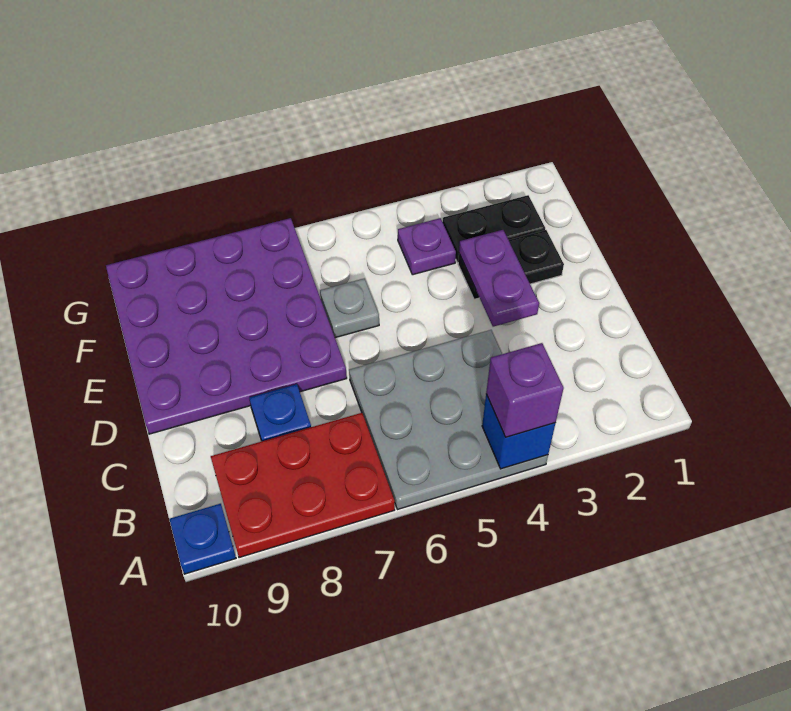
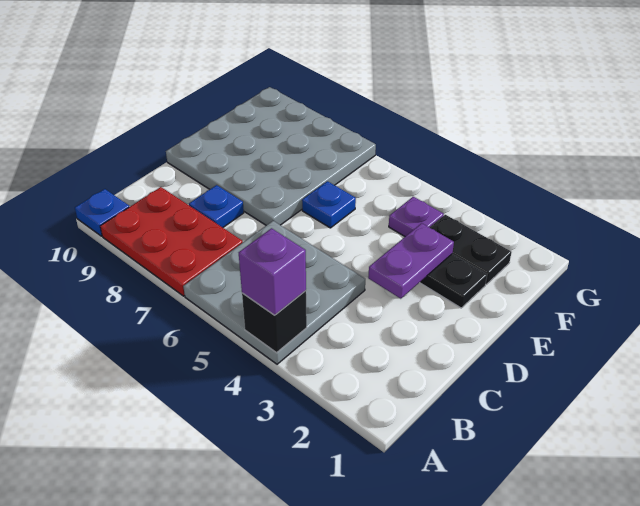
blue brick A4 level 2 -> black brick A4 level 2
purple plate D7:G10 level 1 -> grey plate D7:G10 level 1
grey plate E6 level 1 -> blue plate E6 level 1

